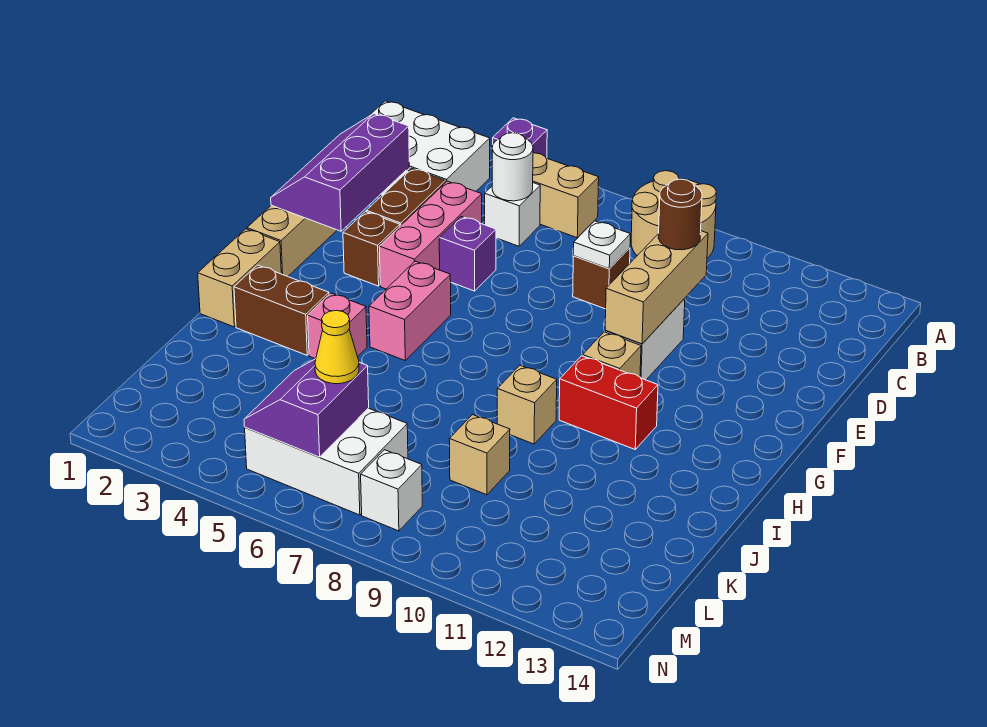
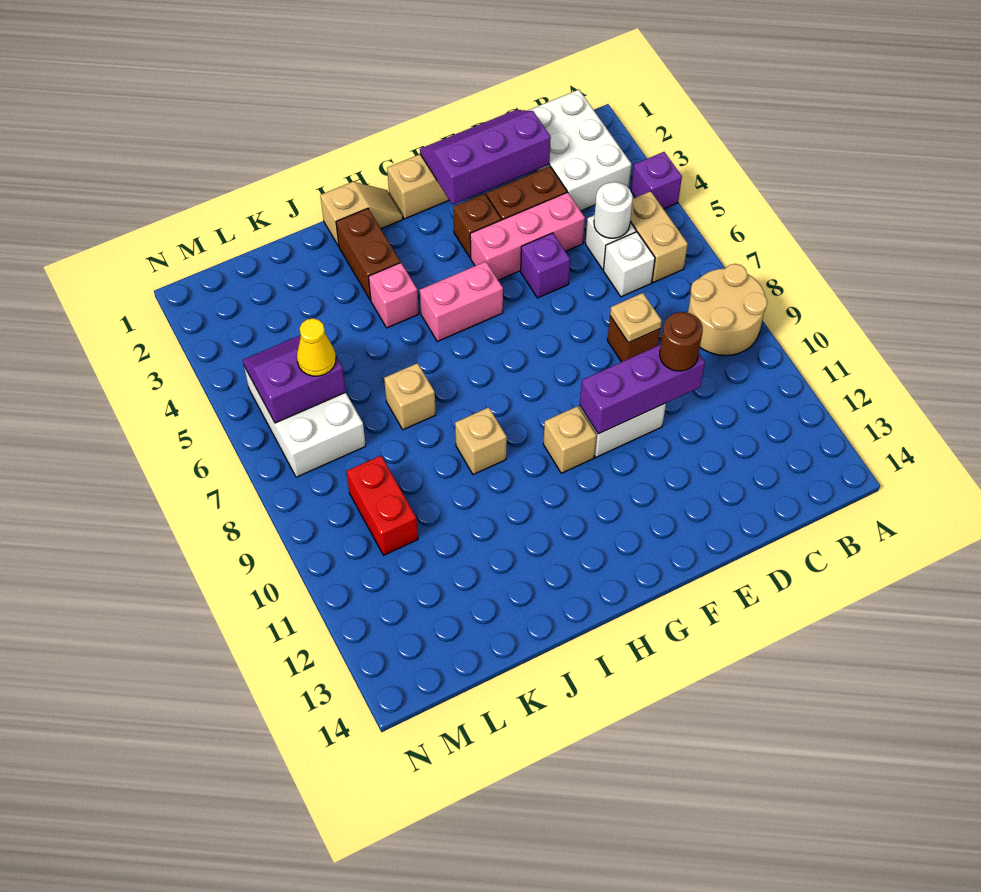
white plate D8 level 2 -> tan plate D8 level 2
tan brick D10:F10 level 2 -> purple brick D10:F10 level 2
tan brick H1:I1 level 1 -> tan slope H1:I1 level 1 top I
red brick H10:H11 level 1 -> red brick L9:L10 level 1
tan brick K9 level 1 -> tan brick J7 level 1
white brick M8 level 1 -> white brick C6 level 1

